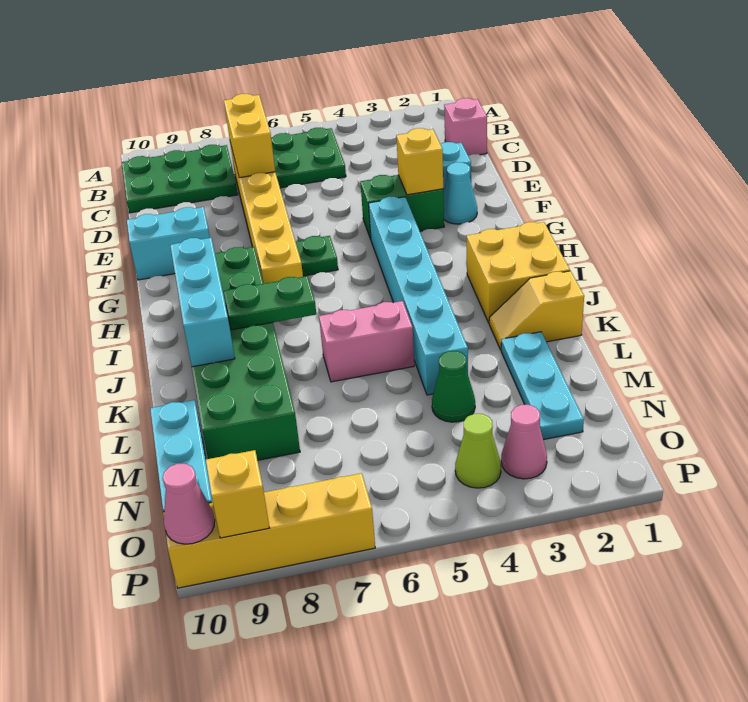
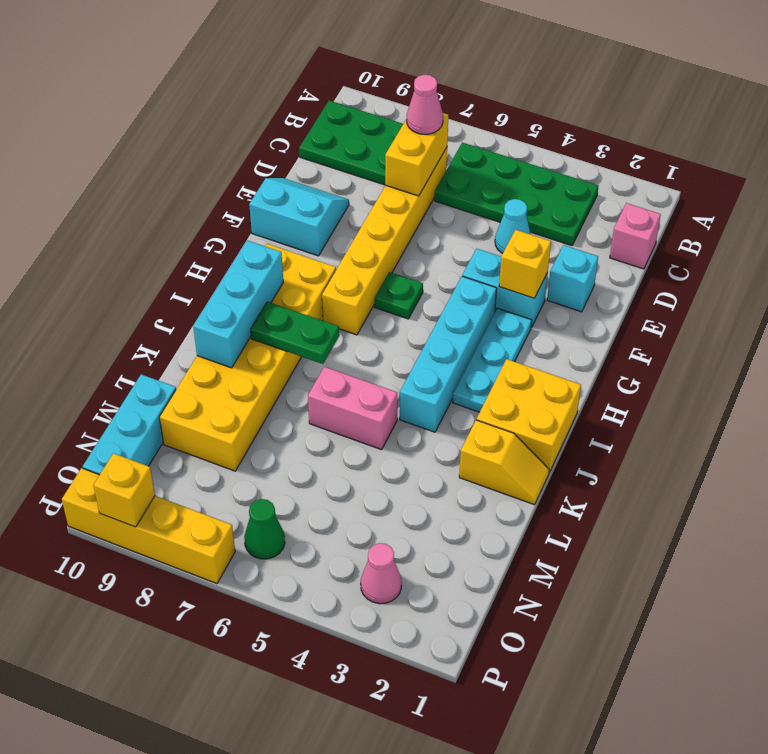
green plate B5:C6 level 1 -> green plate B3:C6 level 1
cyan cone F2 level 1 -> cyan cone D4 level 1
green brick F3:F4 level 1 -> cyan brick F3:F4 level 1
cyan brick G4:L4 level 1 -> cyan brick G4:J4 level 1
green brick H8:M9 level 1 -> yellow brick H8:M9 level 1
yellow slope K1:K2 level 1 top 1 -> yellow slope K1:K2 level 1 top 2
cyan plate L2:N2 level 1 -> cyan plate G3:I3 level 1
green cone M4 level 1 -> green cone O6 level 1
lime cone O4 level 1 -> none
pink cone P10 level 2 -> pink cone C7 level 3

